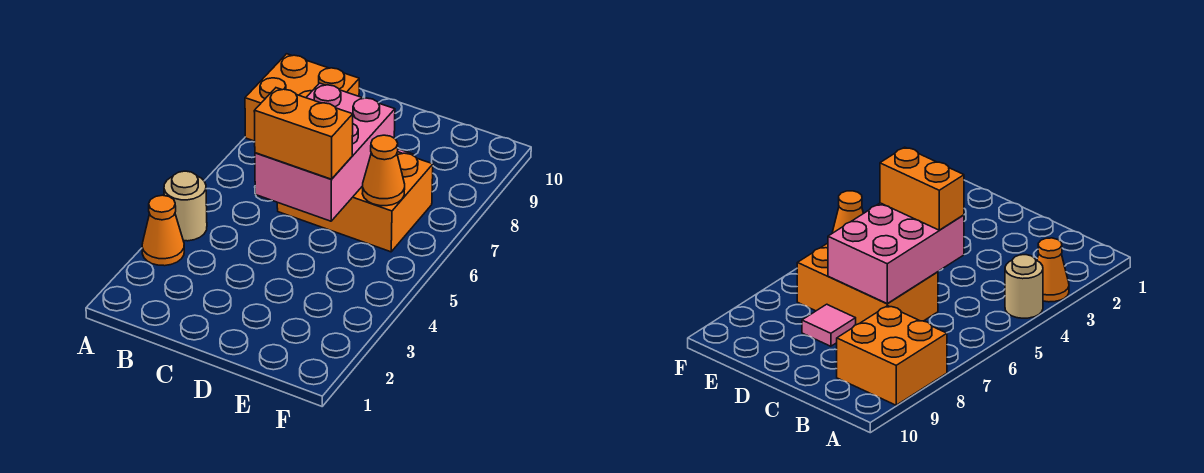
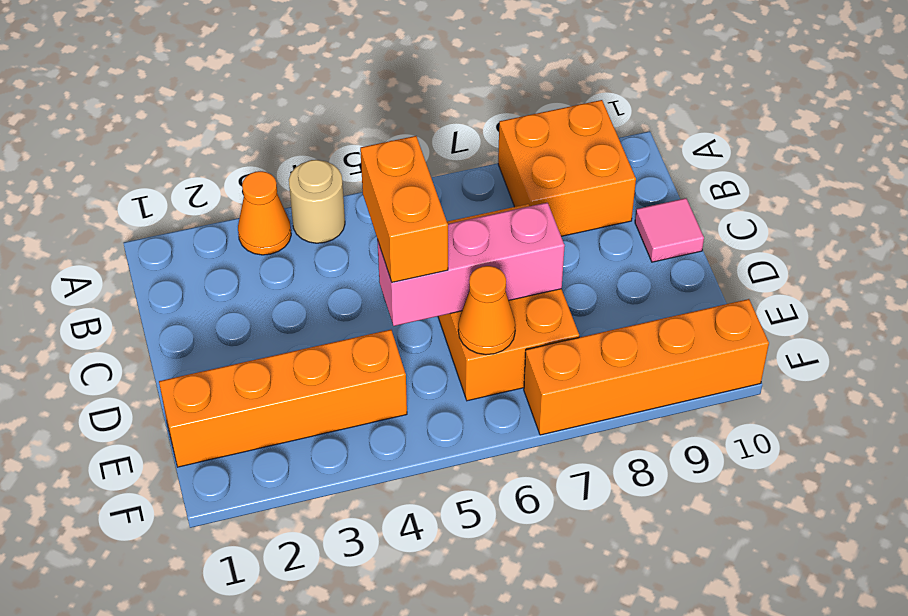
pink brick C5:D7 level 2 -> pink brick D5:D7 level 2
pink tile D8 level 1 -> pink tile C10 level 1
none -> orange brick E1:E4 level 1
none -> orange brick F7:F10 level 1

